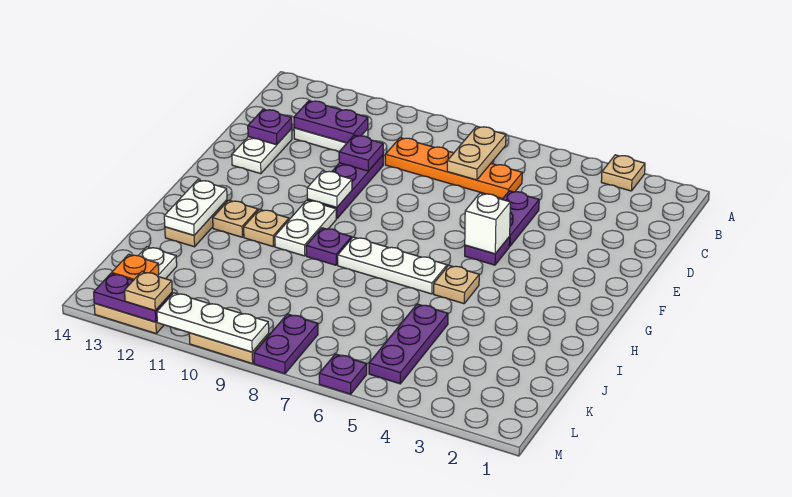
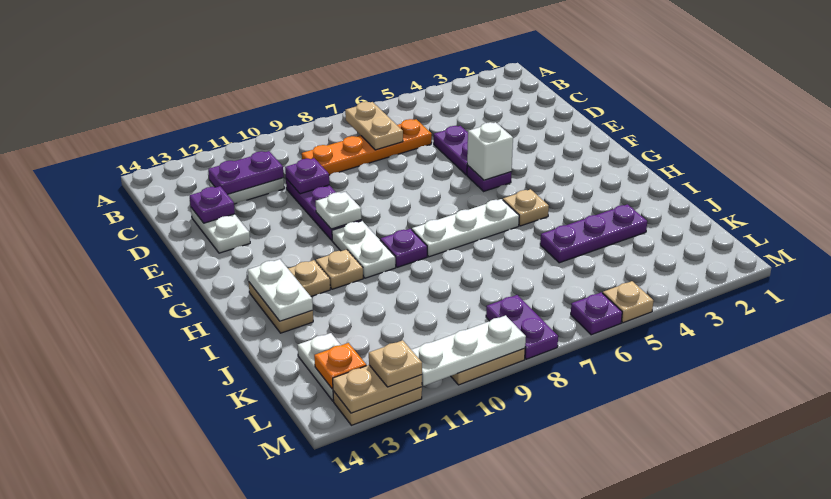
tan plate A3 level 1 -> tan plate M5 level 1
purple plate J5:L5 level 1 -> purple plate J3:J5 level 1
purple plate M12:M13 level 2 -> tan plate M12:M13 level 2

